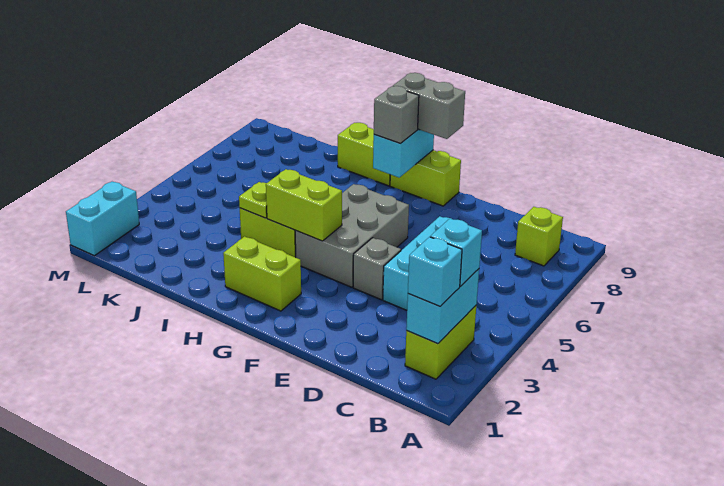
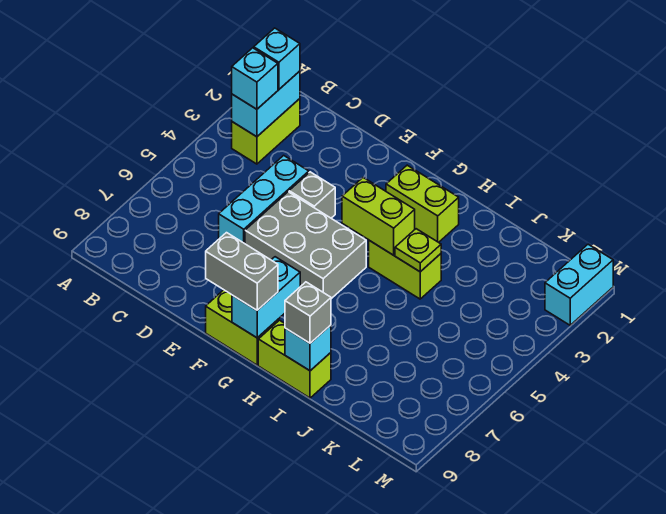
lime brick B8 level 1 -> none
grey brick F4:G6 level 1 -> grey brick E5:G6 level 1
grey brick G8 level 3 -> grey brick I9 level 3
none -> cyan brick I9 level 2

